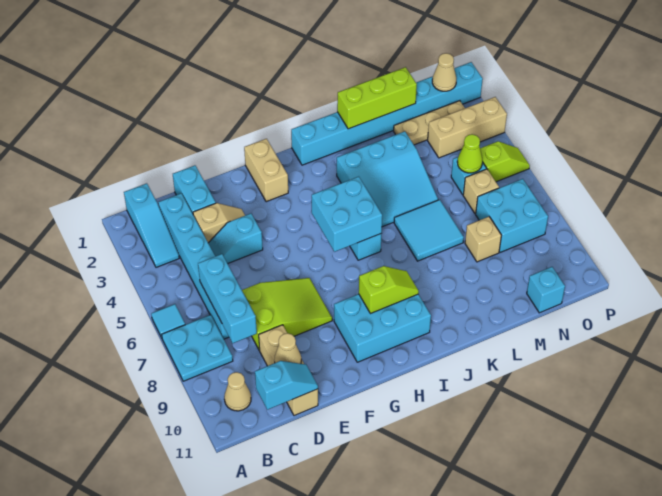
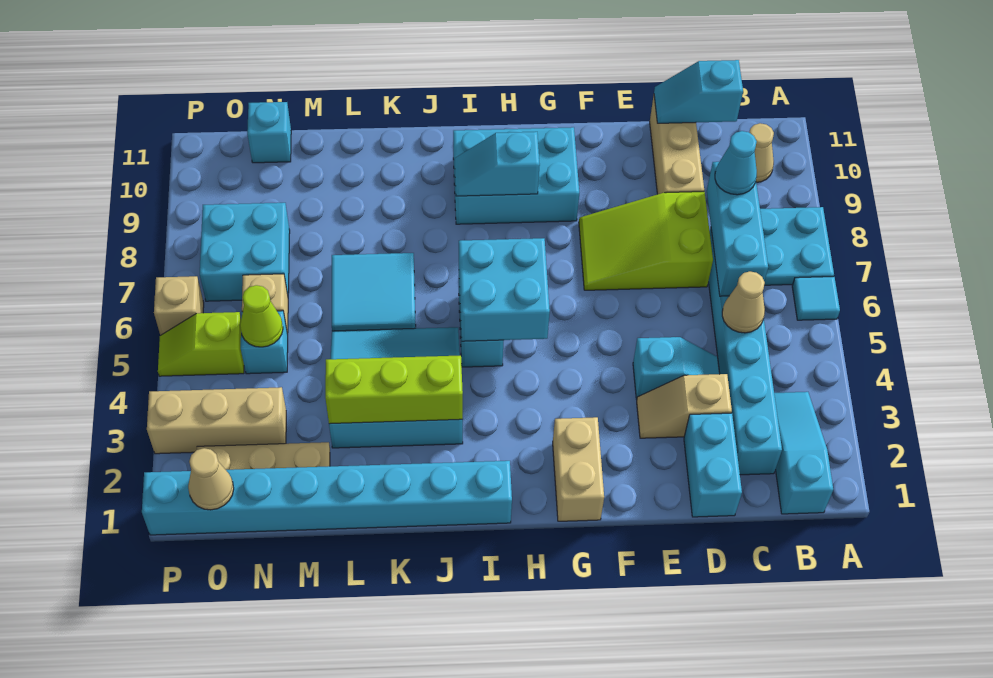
none -> cyan cone C8 level 3
tan cone D10 level 2 -> tan cone C5 level 2
lime slope H9:I9 level 2 top H -> cyan slope H9:I9 level 2 top H
lime brick K1:M1 level 2 -> lime brick J3:L3 level 2
tan brick M8 level 1 -> tan brick P6 level 1

